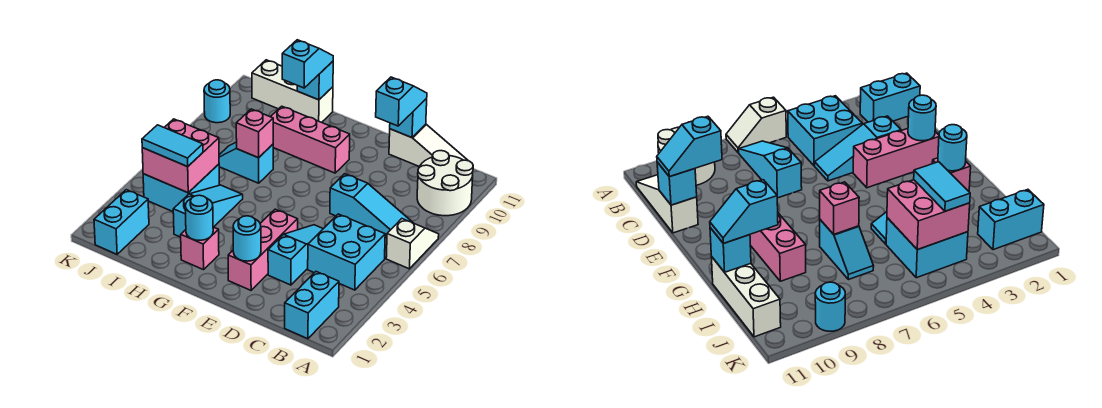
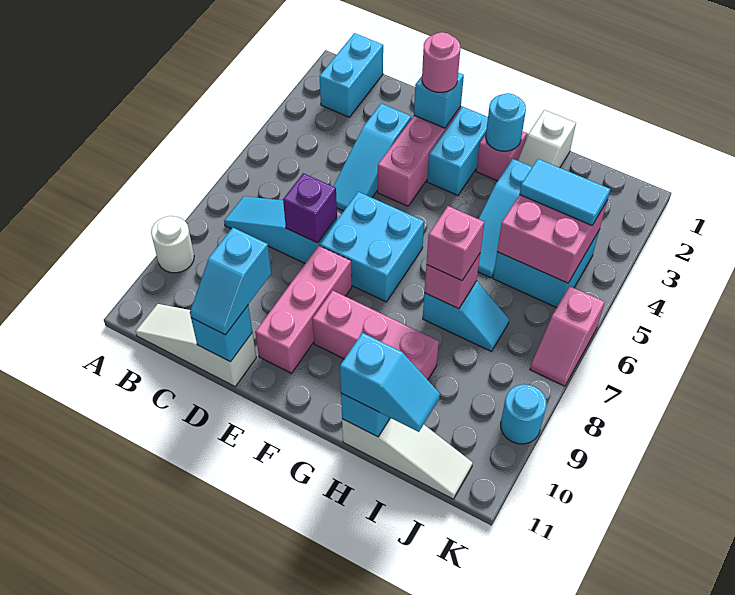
white slope A6:A7 level 1 top 6 -> white slope H1:H2 level 1 top 1
white round brick A9:B10 level 1 -> white round brick A9 level 1
cyan brick B4:C5 level 1 -> cyan brick E6:F7 level 1
none -> purple brick D7 level 2
cyan round brick E2 level 2 -> cyan brick E2 level 2
none -> pink round brick E2 level 3
none -> pink brick E8:E10 level 1
none -> pink brick H7 level 3
cyan slope H10:H11 level 3 top 10 -> cyan slope H11:I11 level 3 top H
white brick H11:J11 level 1 -> white slope H11:J11 level 1 top H
cyan brick J1:J2 level 1 -> cyan brick F2:F3 level 1
none -> pink slope K6:K7 level 1 top 6

